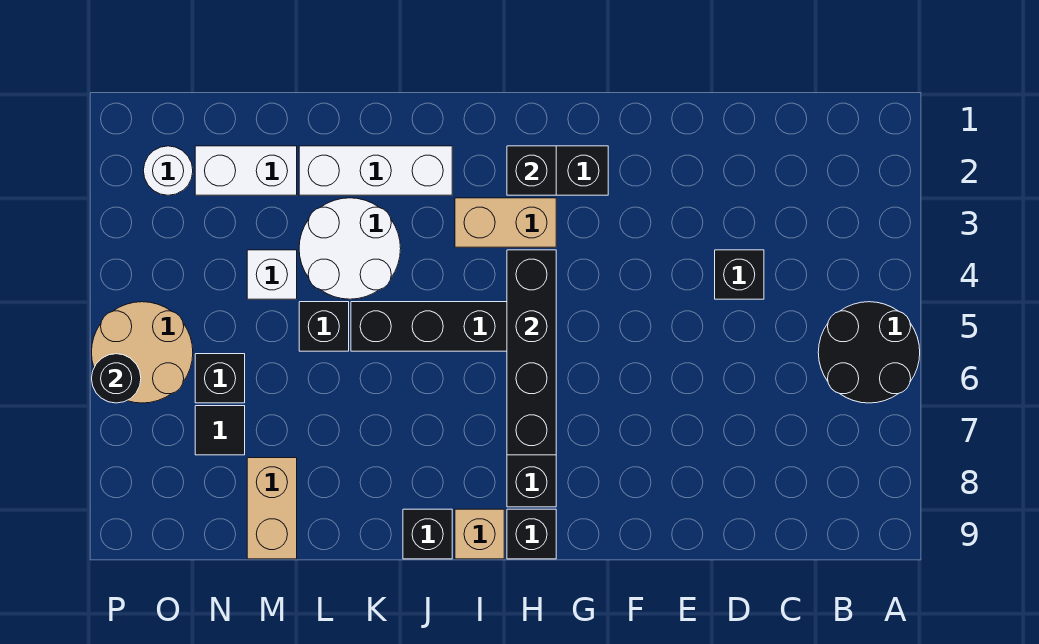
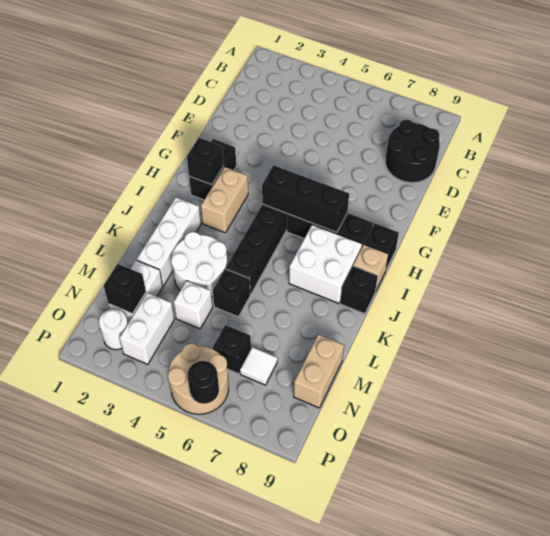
black round brick A5:B6 level 1 -> black round brick C8:D9 level 1
black brick D4 level 1 -> black brick N2 level 2
black brick H4:H7 level 2 -> black brick H5:H7 level 2
none -> white brick I7:J8 level 1
tan brick M8:M9 level 1 -> tan brick M9:N9 level 1
none -> white brick N3:O3 level 1
black tile N7 level 1 -> white tile N7 level 1

